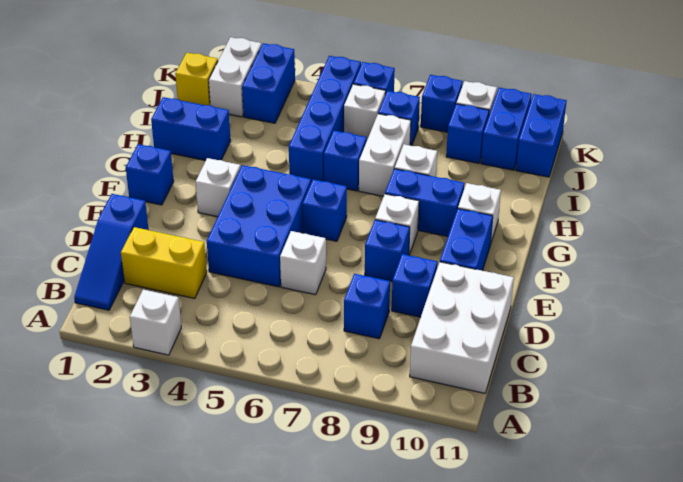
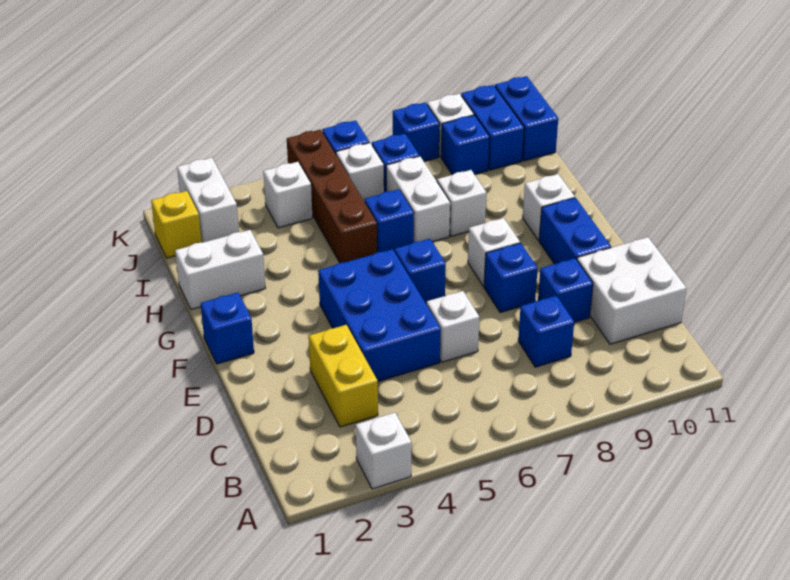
blue slope B1:D1 level 1 top D -> none
white brick B10:D11 level 1 -> white brick C10:D11 level 1
yellow brick C2:C3 level 1 -> yellow brick C3:D3 level 1
white brick F3 level 1 -> white brick J4 level 1
blue brick G8:G9 level 1 -> none
blue brick H1:H2 level 1 -> white brick H1:H2 level 1
blue brick H5:K5 level 1 -> brown brick H5:K5 level 1
blue brick J3:K3 level 1 -> none

